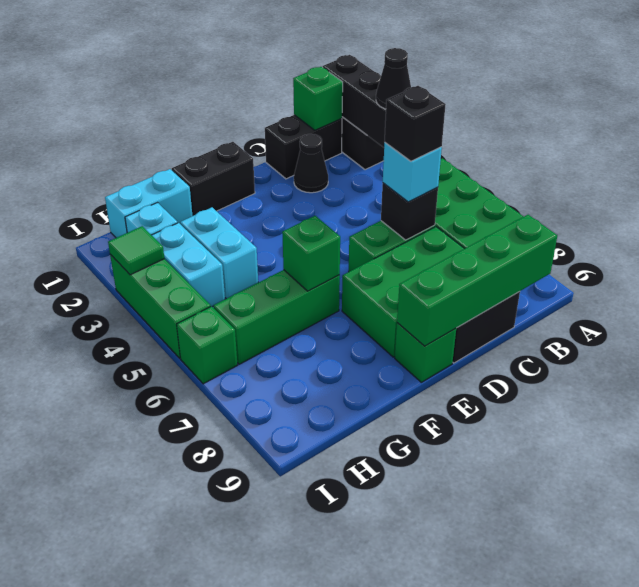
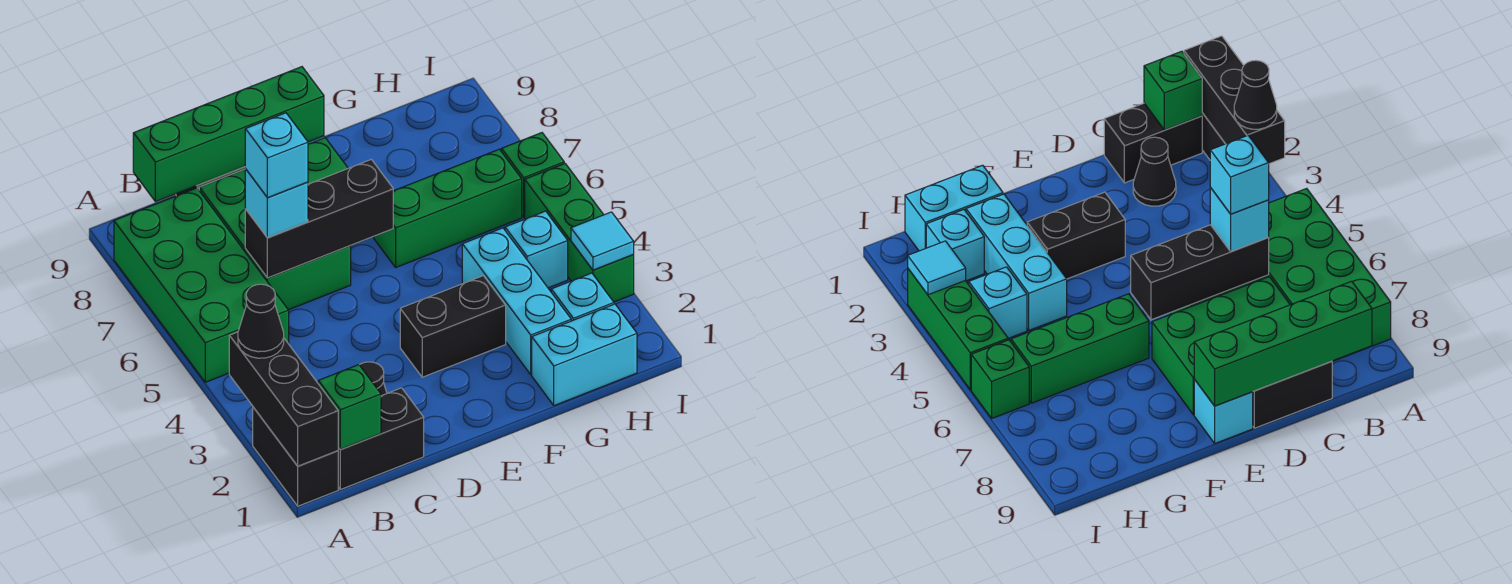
black brick C6 level 2 -> black brick C6:E6 level 2
black brick C6 level 4 -> cyan brick C6 level 4
black brick E1:F1 level 1 -> black brick E3:F3 level 1
green brick E9 level 1 -> cyan brick E9 level 1
green brick F6 level 2 -> none
cyan brick G3:G4 level 1 -> cyan brick G2:G4 level 1
cyan brick H3:H4 level 1 -> cyan brick H4 level 1
green tile I3 level 2 -> cyan tile I3 level 2

